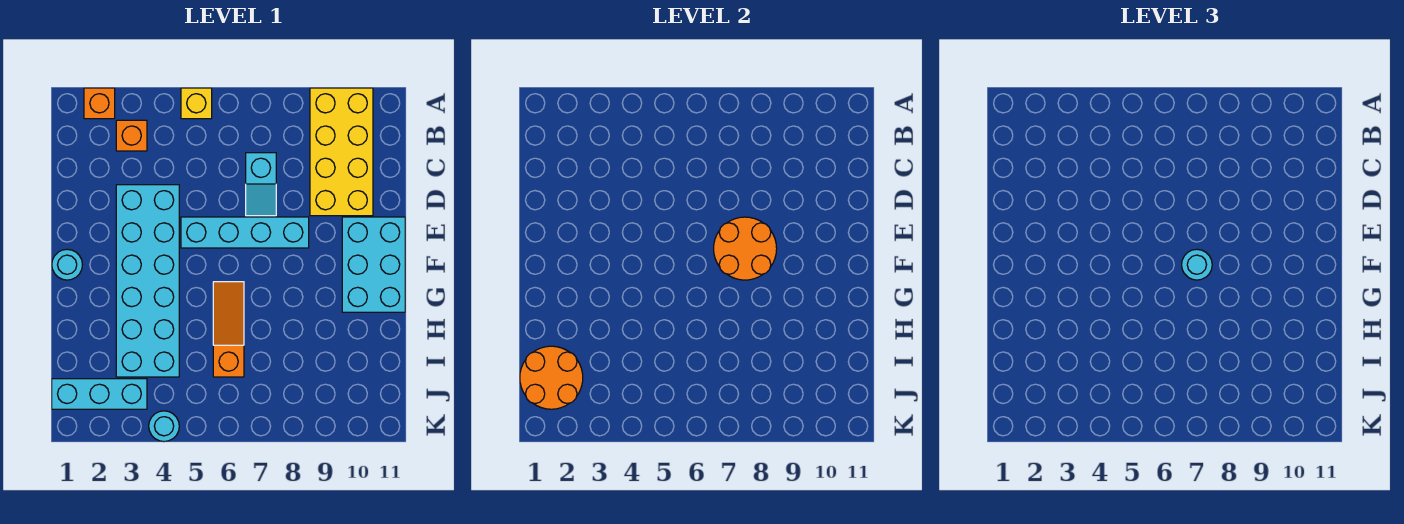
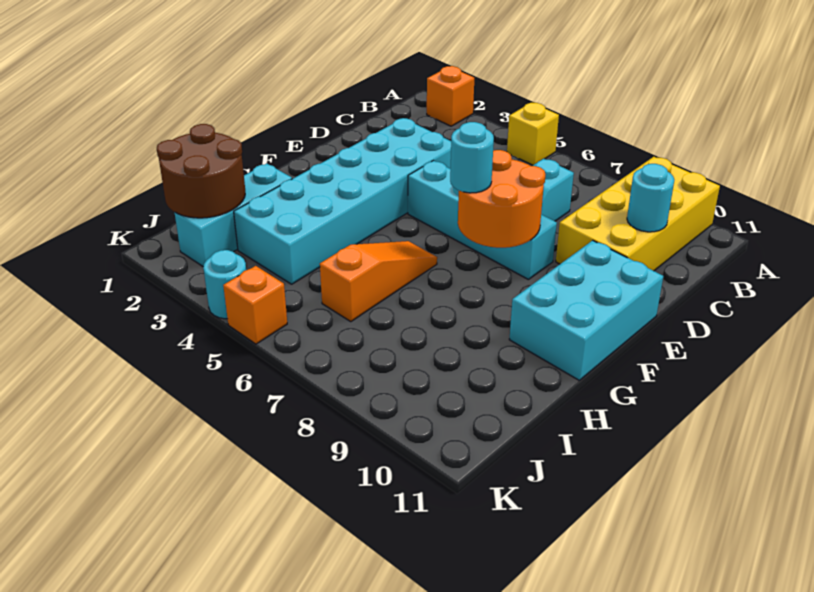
orange brick B3 level 1 -> orange brick K5 level 1
cyan round brick F1 level 1 -> cyan round brick C10 level 2
orange round brick I1:J2 level 2 -> brown round brick I1:J2 level 2
cyan brick J1:J3 level 1 -> cyan brick H2:J2 level 1

